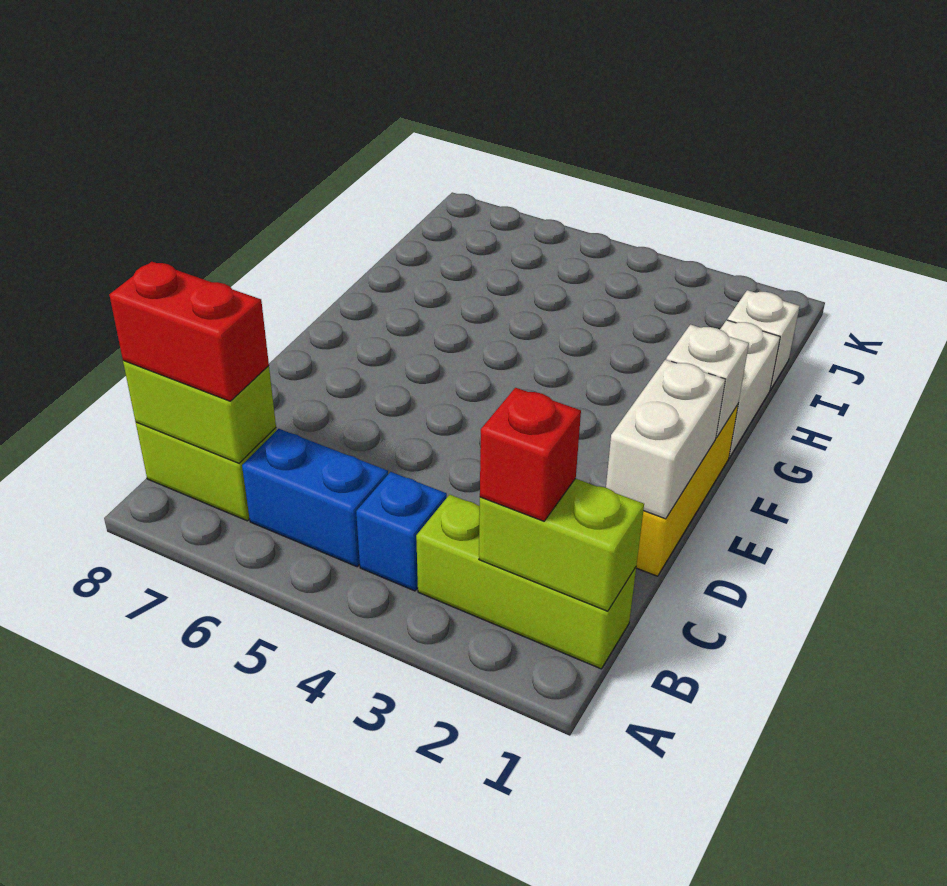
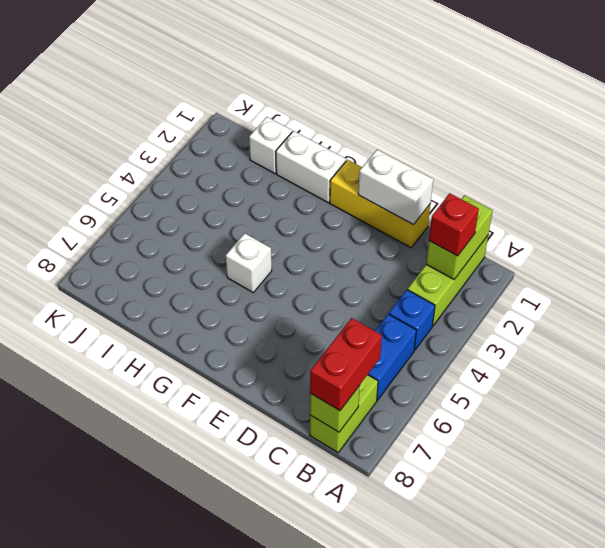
lime brick B7:B8 level 2 -> lime brick B8 level 2
white brick F1 level 2 -> white brick G5 level 1

